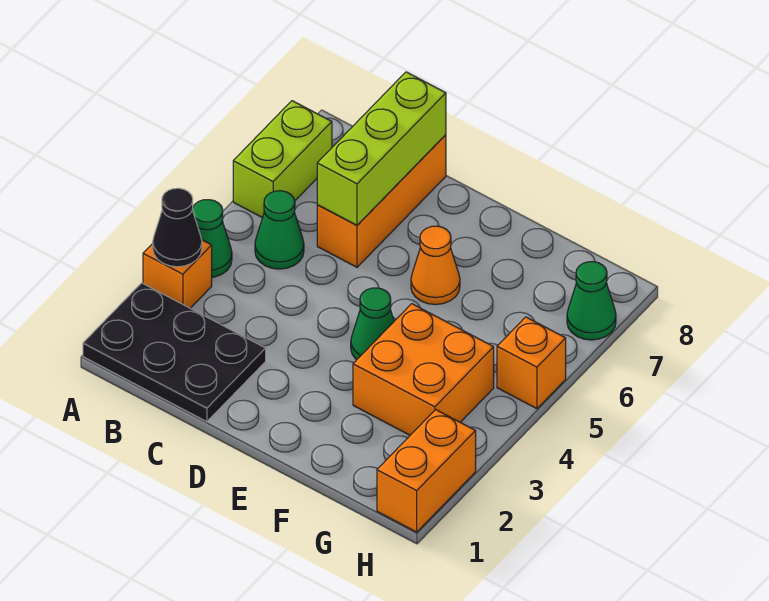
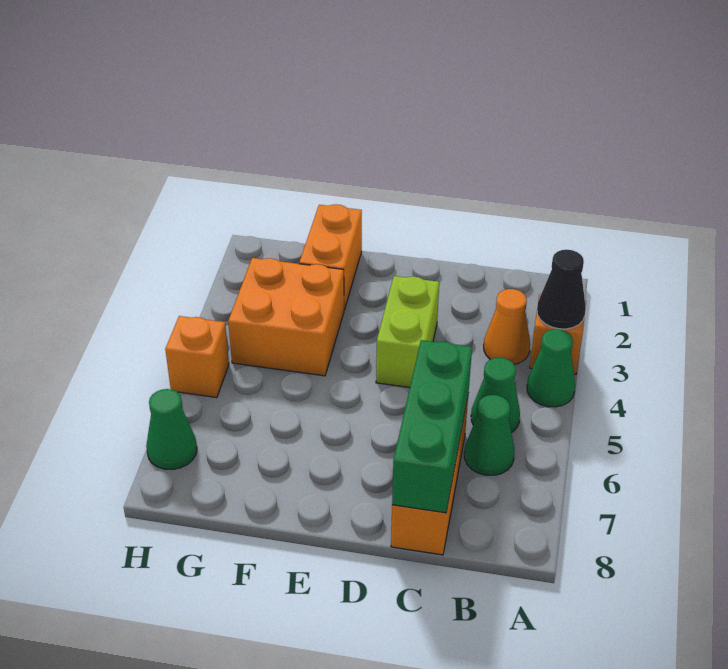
black plate A1:C2 level 1 -> none
lime brick A6:A7 level 1 -> lime brick D3:D4 level 1
lime brick C6:C8 level 2 -> green brick C6:C8 level 2
green cone E4 level 1 -> green cone B6 level 1
orange cone E6 level 1 -> orange cone B3 level 1
orange brick H1:H2 level 1 -> orange brick F1:F2 level 1

